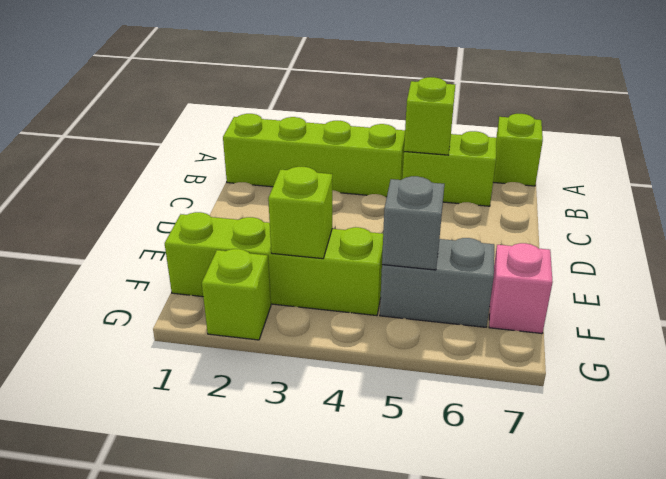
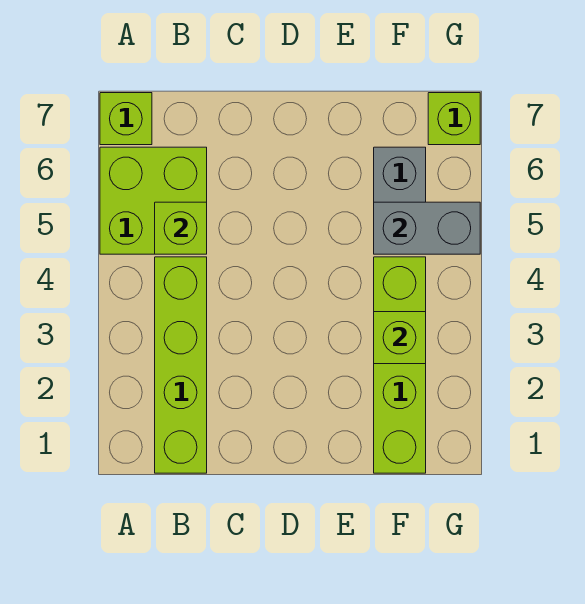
lime brick B5:B6 level 1 -> lime brick A5:B6 level 1
grey brick F5 level 2 -> grey brick F5:G5 level 2
pink brick F7 level 1 -> none
lime brick G2 level 1 -> lime brick G7 level 1

